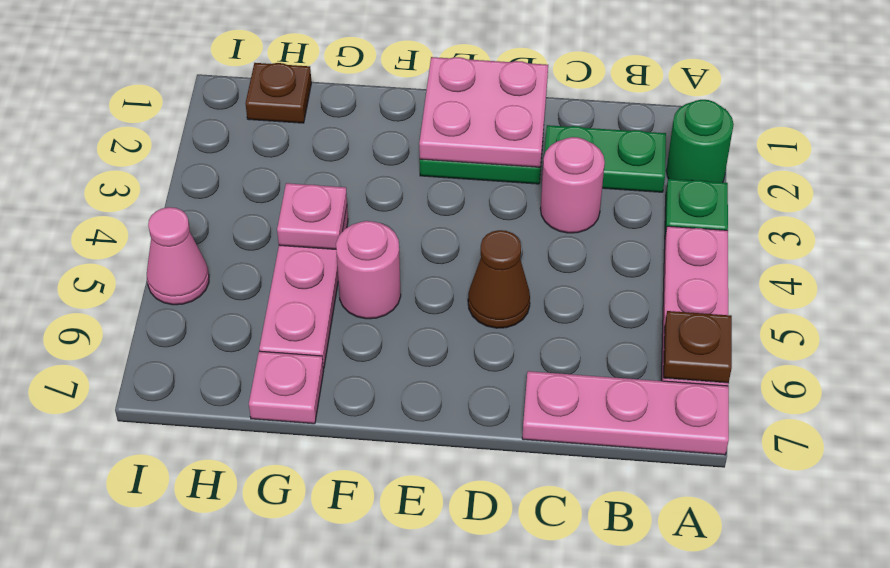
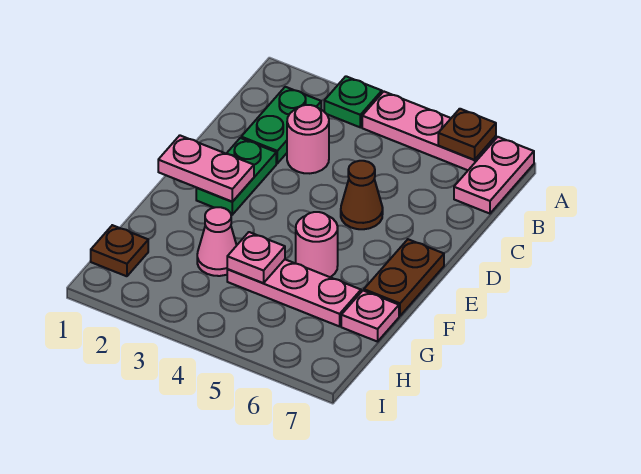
green round brick A2 level 1 -> none
pink plate A7:C7 level 1 -> pink plate A7:B7 level 1
pink plate D1:E2 level 2 -> pink plate E1:E2 level 2
none -> brown plate E7:F7 level 1
pink cone I5 level 1 -> pink cone G3 level 1

